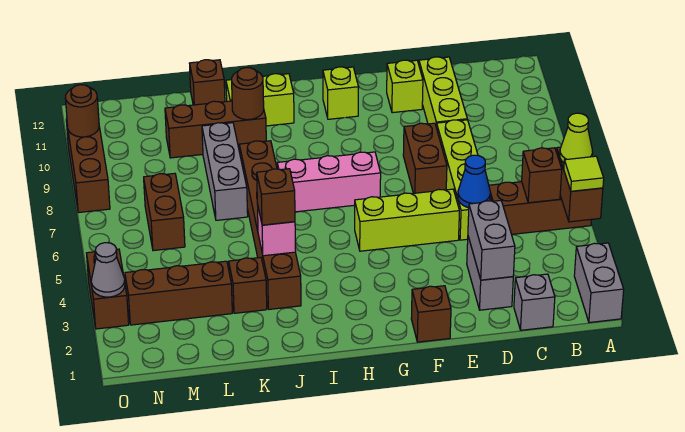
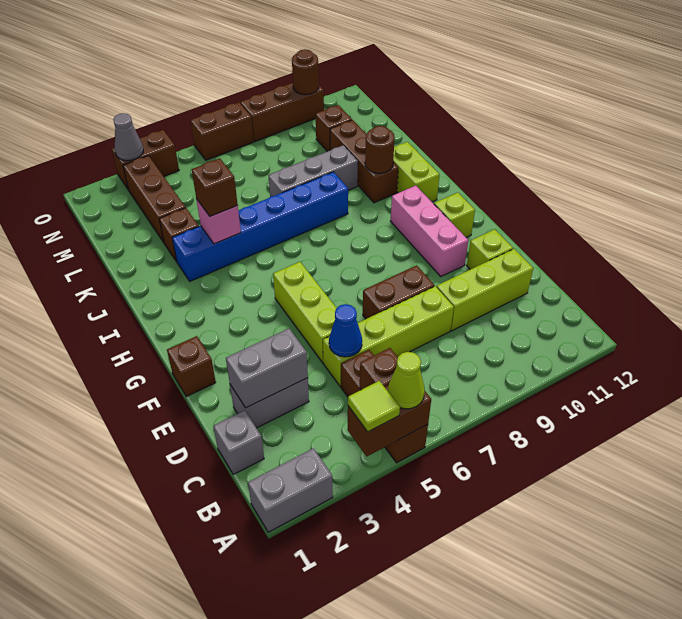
pink brick G7:I7 level 1 -> pink brick F10:H10 level 1
brown brick J3:J8 level 1 -> blue brick J3:J8 level 1
brown brick K12 level 1 -> brown brick M10 level 1
brown brick M6:M7 level 1 -> brown brick O6:O7 level 1

